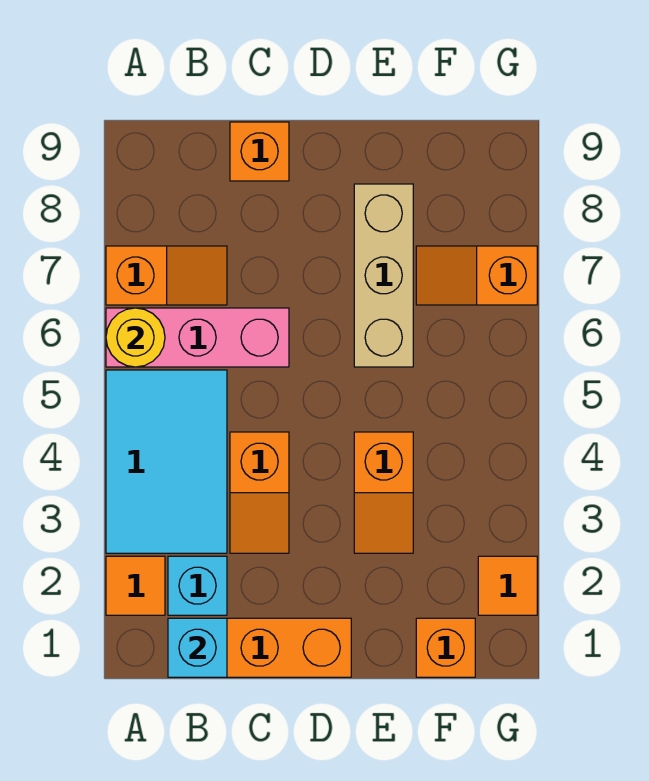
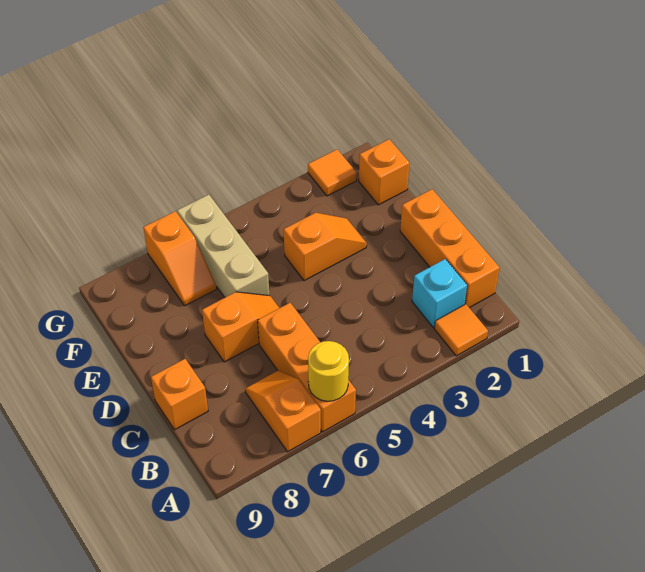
cyan tile A3:B5 level 1 -> none
pink brick A6:C6 level 1 -> orange brick A6:C6 level 1
cyan brick B1 level 2 -> none
orange slope C3:C4 level 1 top 4 -> orange slope D6:D7 level 1 top 7
tan brick E6:E8 level 1 -> tan brick E6:G6 level 1

